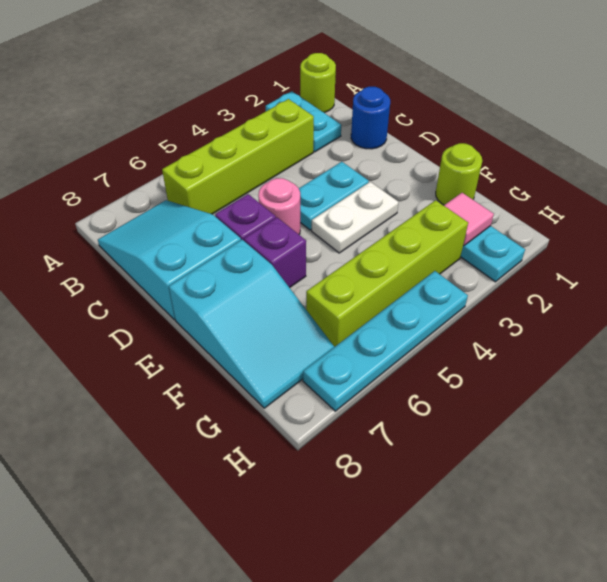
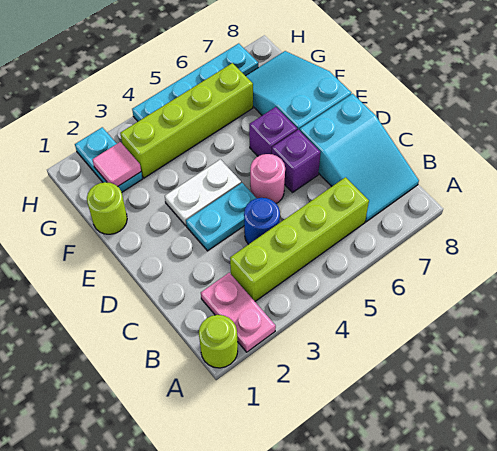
cyan plate A2:B2 level 1 -> pink plate A2:B2 level 1
blue round brick C1 level 1 -> blue round brick C4 level 1

